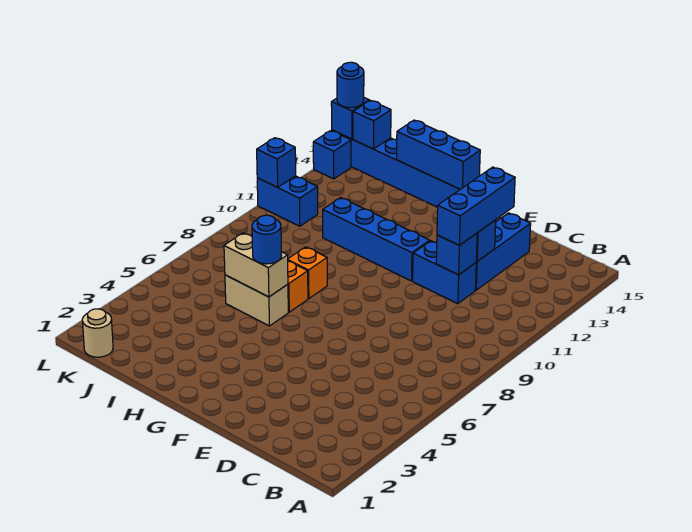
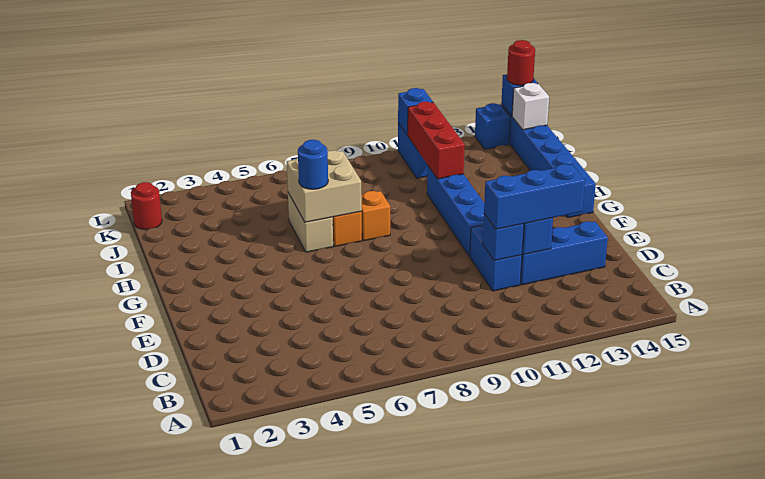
blue brick G15:I15 level 2 -> none
tan brick H6:I6 level 2 -> tan brick H6:I7 level 2
none -> red brick I11:K11 level 2
tan round brick K1 level 1 -> red round brick K1 level 1
blue brick K15 level 2 -> white brick K15 level 2
blue round brick L15 level 3 -> red round brick L15 level 3

